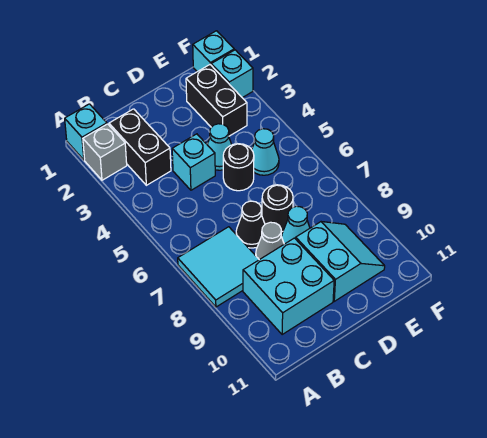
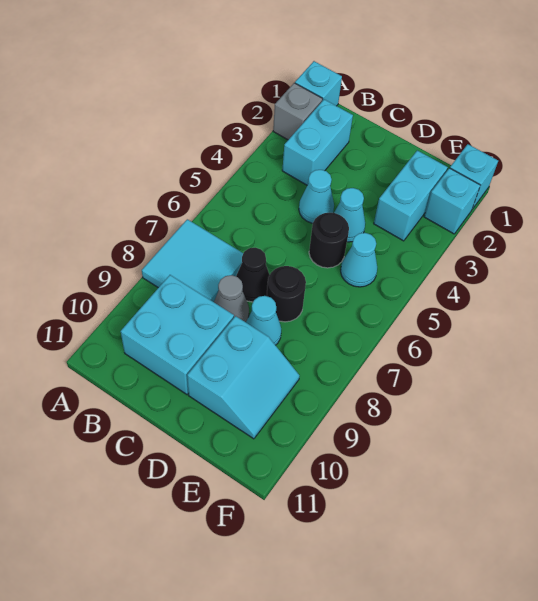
black brick B2:B3 level 1 -> cyan brick B2:B3 level 1
cyan brick C4 level 1 -> cyan cone C4 level 1
black brick E2:E3 level 1 -> cyan brick E2:E3 level 1

